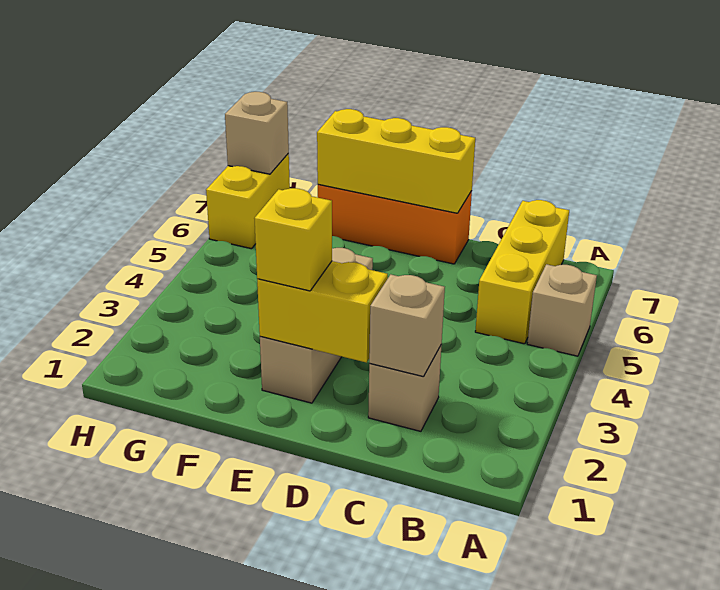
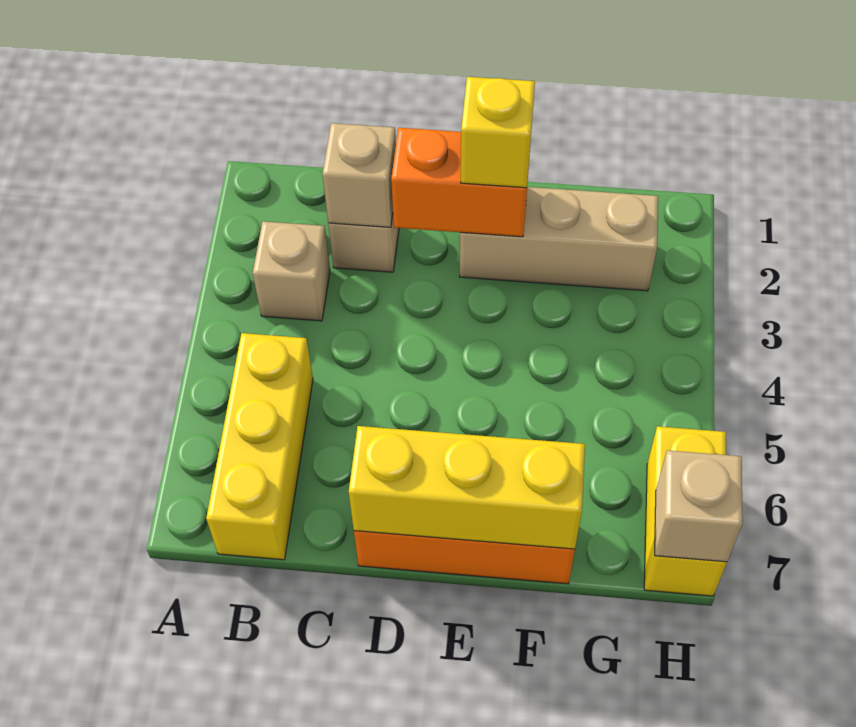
tan brick A5 level 1 -> tan brick B3 level 1
yellow brick D2:E2 level 2 -> orange brick D2:E2 level 2
tan brick E2:E4 level 1 -> tan brick E2:G2 level 1

